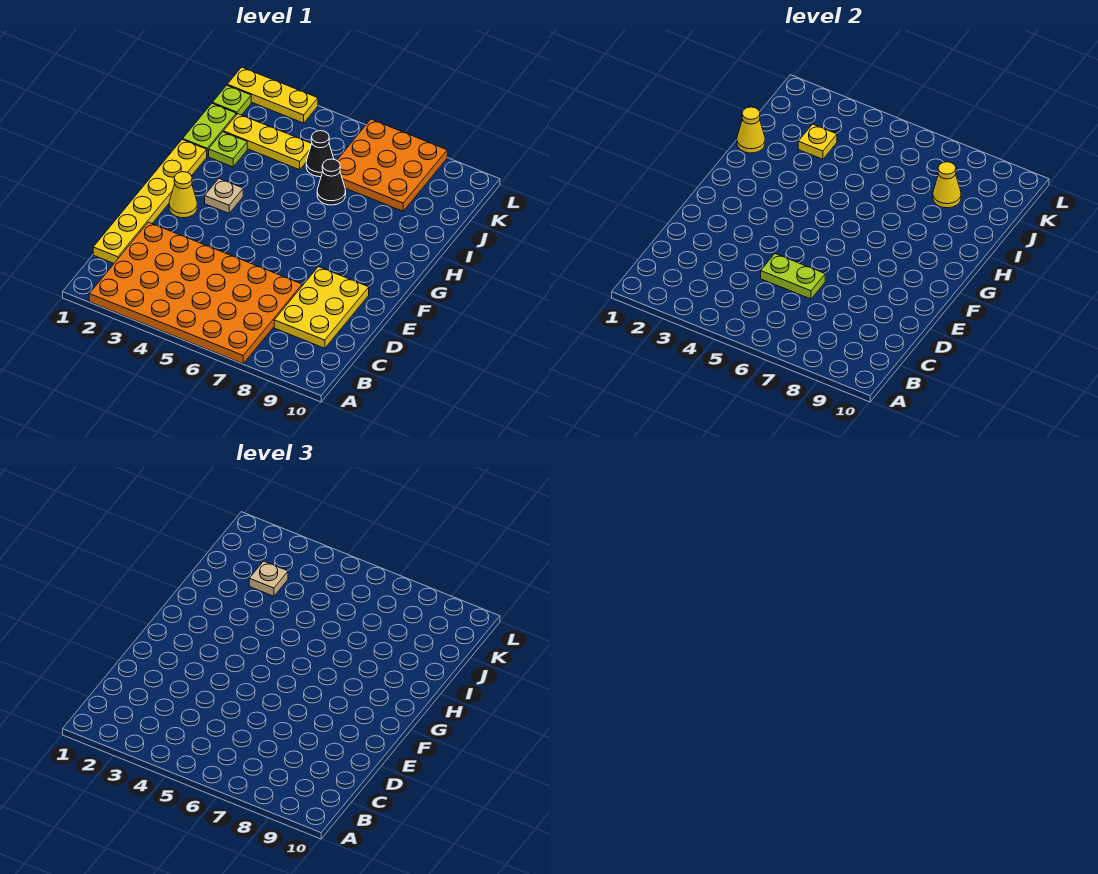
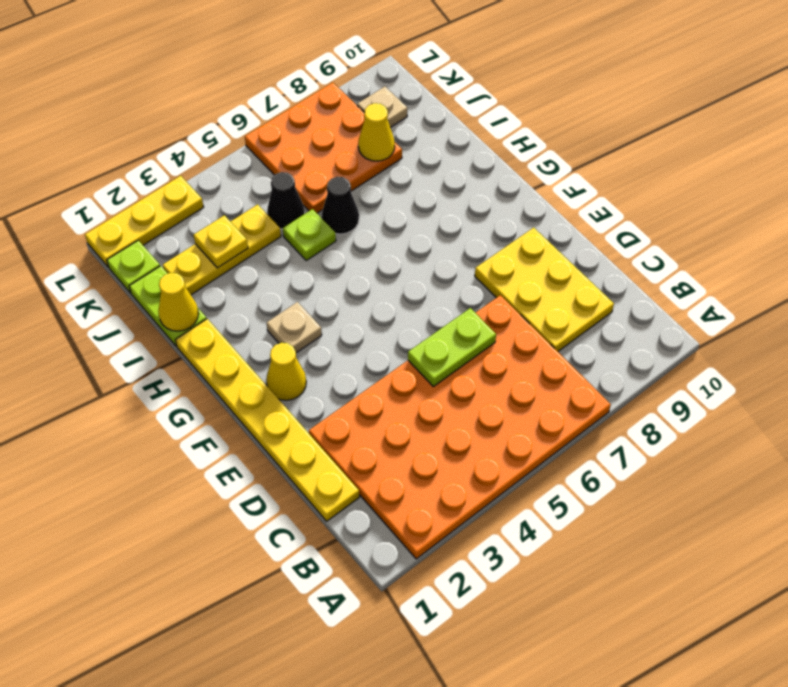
lime plate I2 level 1 -> lime plate I5 level 1
tan plate J3 level 3 -> tan plate K9 level 1

